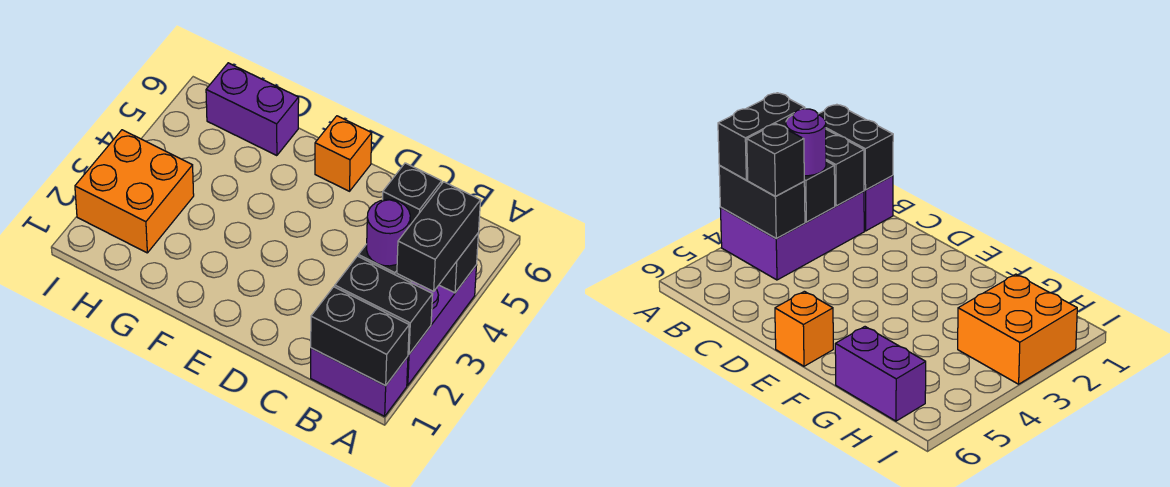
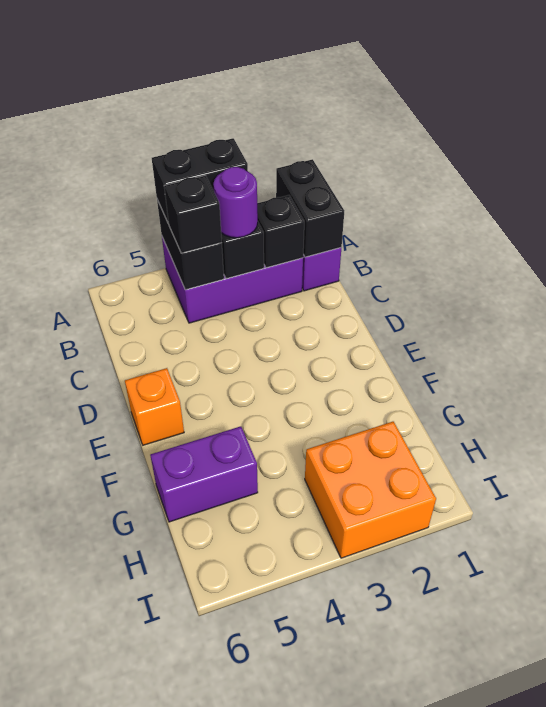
black brick A2:B2 level 2 -> black brick B2 level 2
purple brick G6:H6 level 1 -> purple brick G5:G6 level 1

